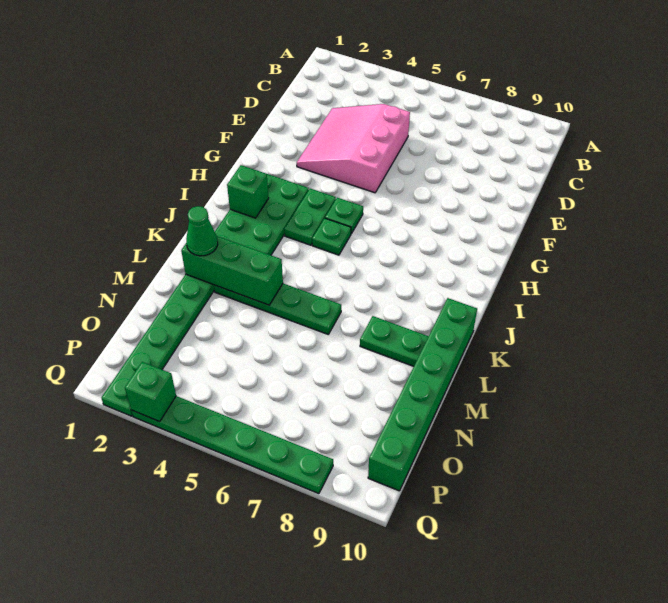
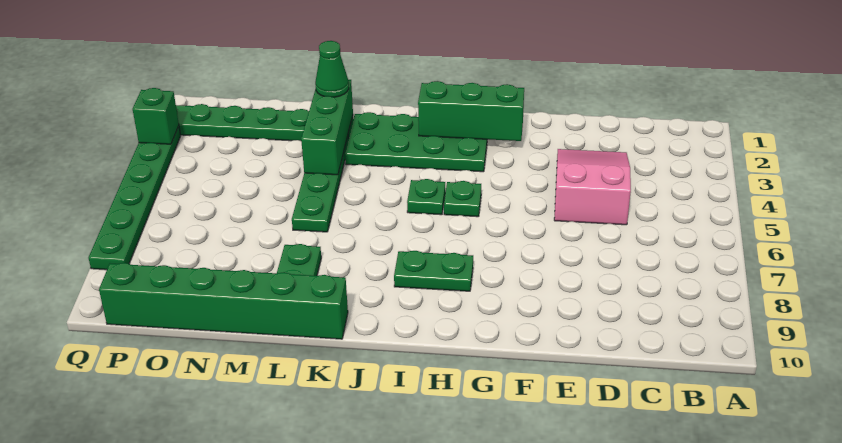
pink slope D3:F5 level 1 top 5 -> pink slope D3:E5 level 1 top 5
green plate H4:I4 level 1 -> green plate H8:I8 level 1
green brick I2 level 2 -> green brick G2:I2 level 2

